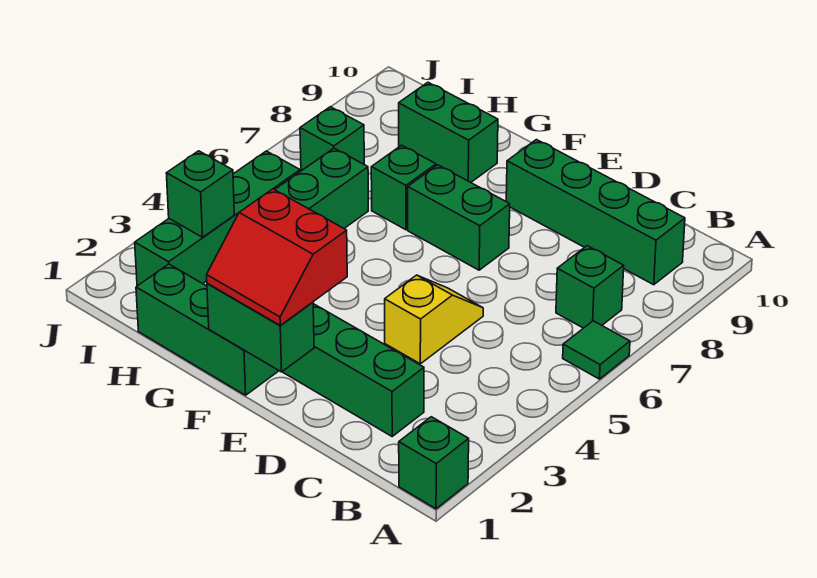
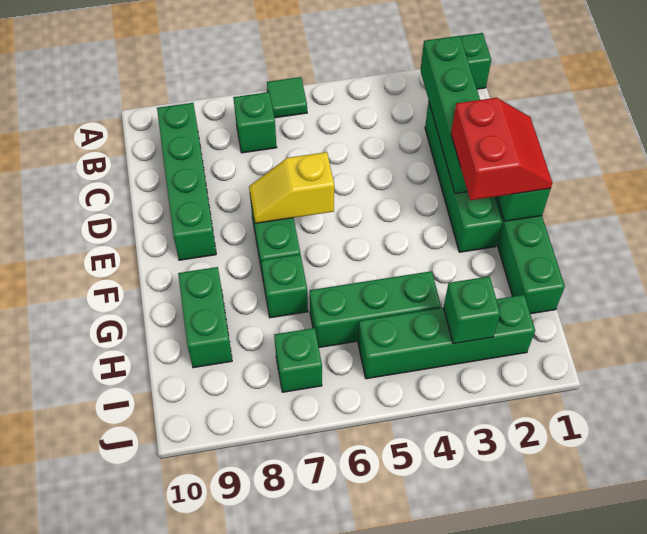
none -> green brick B2:E2 level 2
yellow slope D4:D5 level 1 top 4 -> yellow slope E6:E7 level 2 top 6

